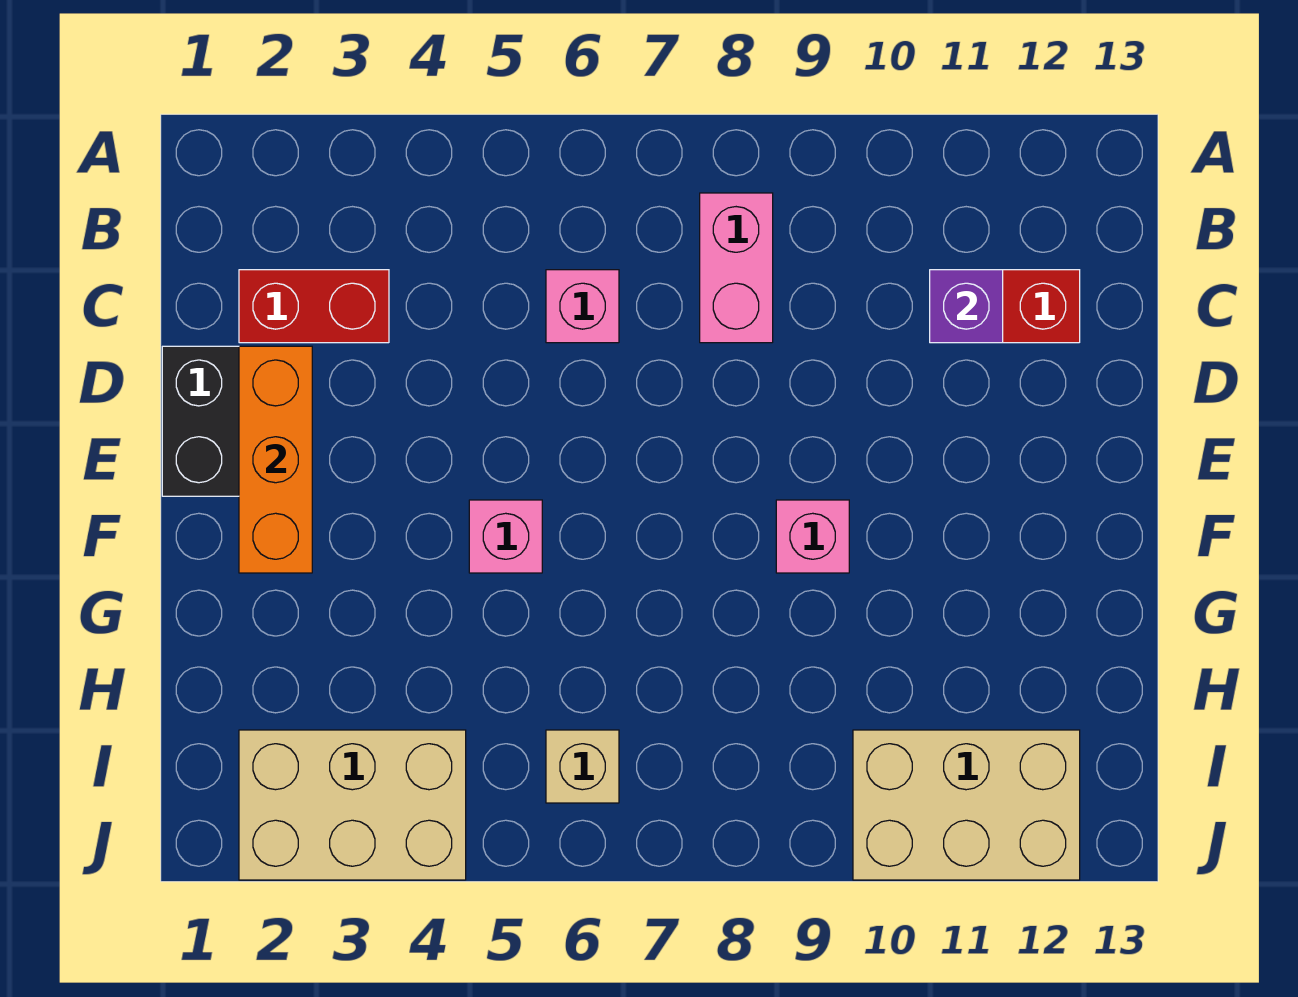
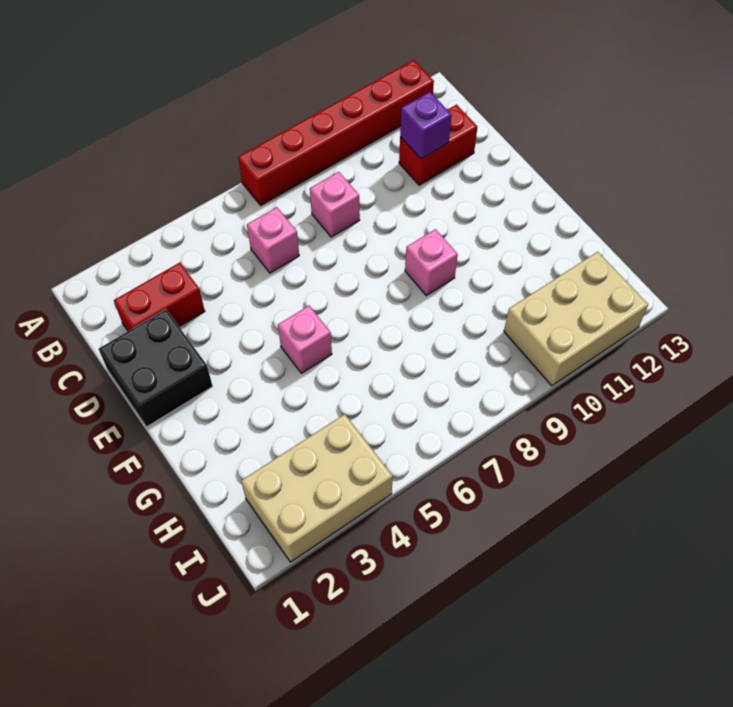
none -> red brick A7:A12 level 1
pink brick B8:C8 level 1 -> pink brick C8 level 1
orange brick D2:F2 level 2 -> none
tan brick I6 level 1 -> none

